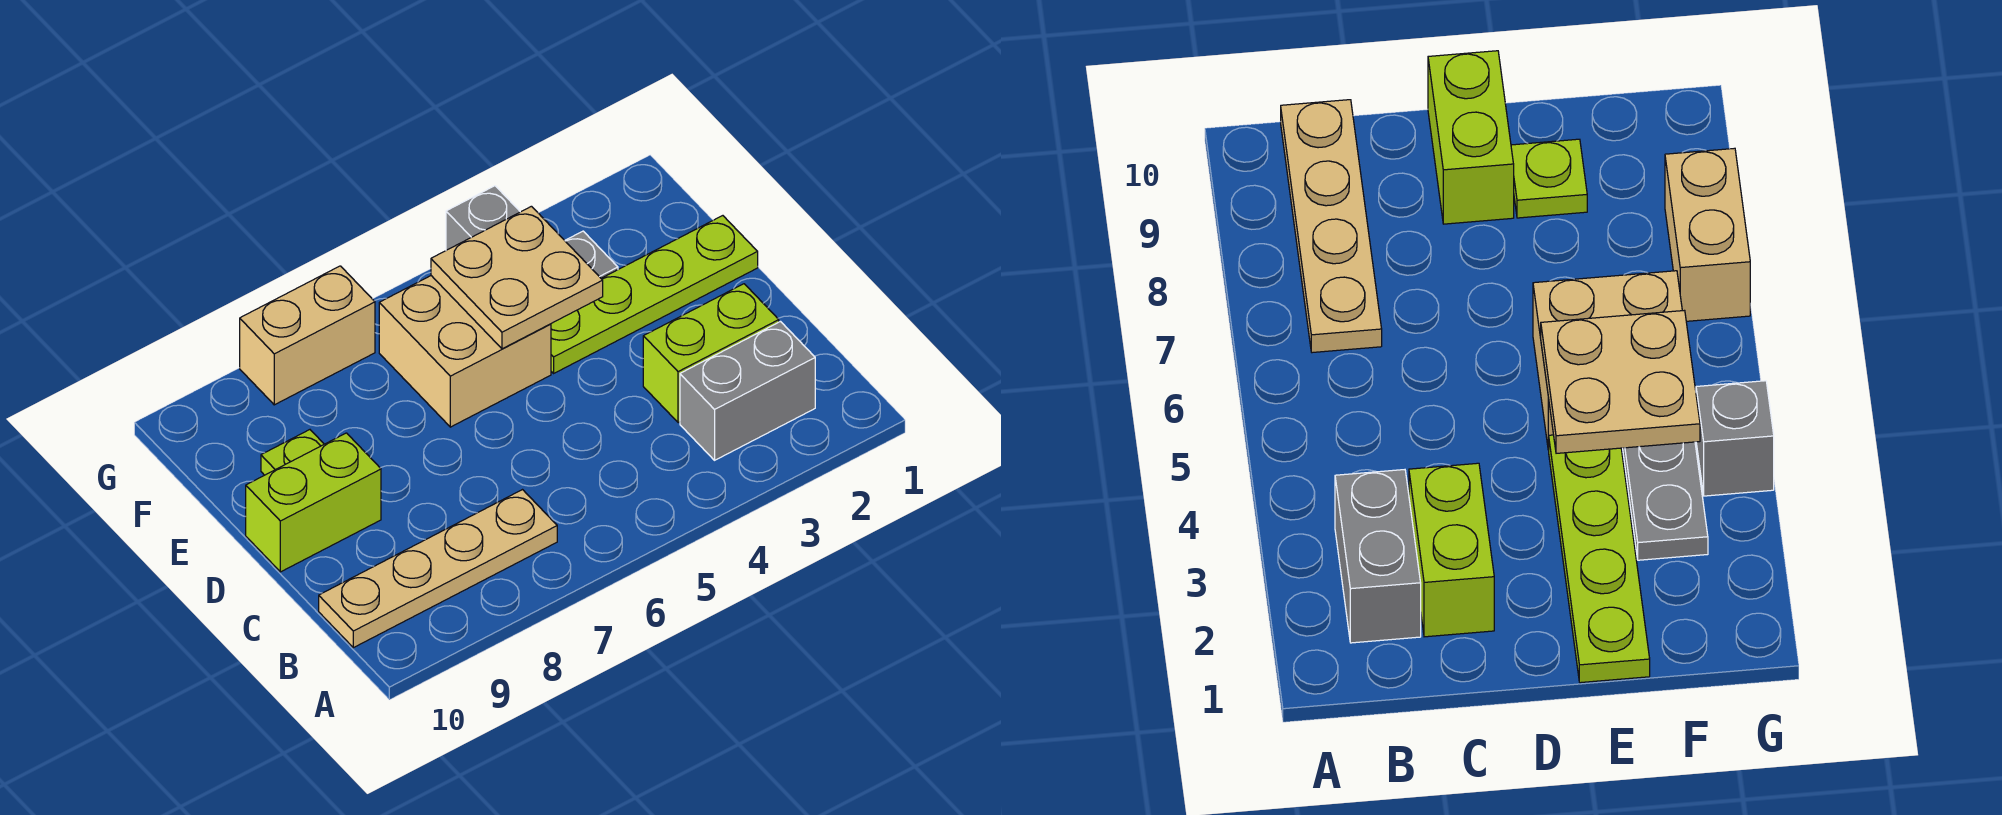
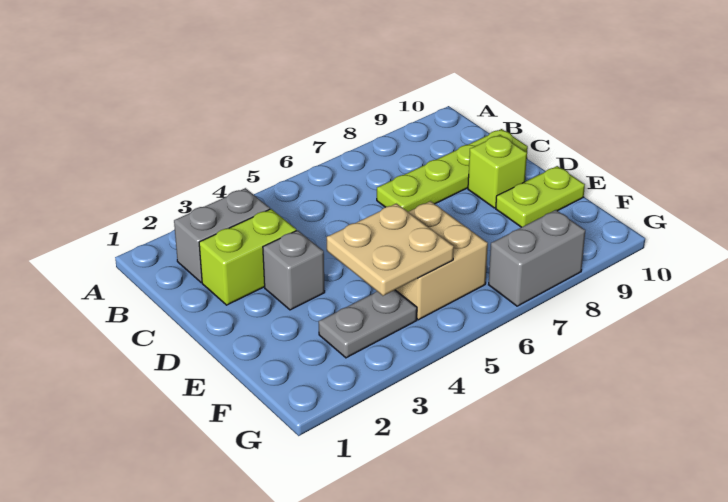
tan plate B7:B10 level 1 -> none
lime brick D9:D10 level 1 -> lime brick D9 level 1
lime plate E1:E4 level 1 -> lime plate C7:C10 level 1
lime plate E9 level 1 -> lime plate E9:E10 level 1
grey brick G4 level 1 -> grey brick D3 level 1
tan brick G7:G8 level 1 -> grey brick G7:G8 level 1

